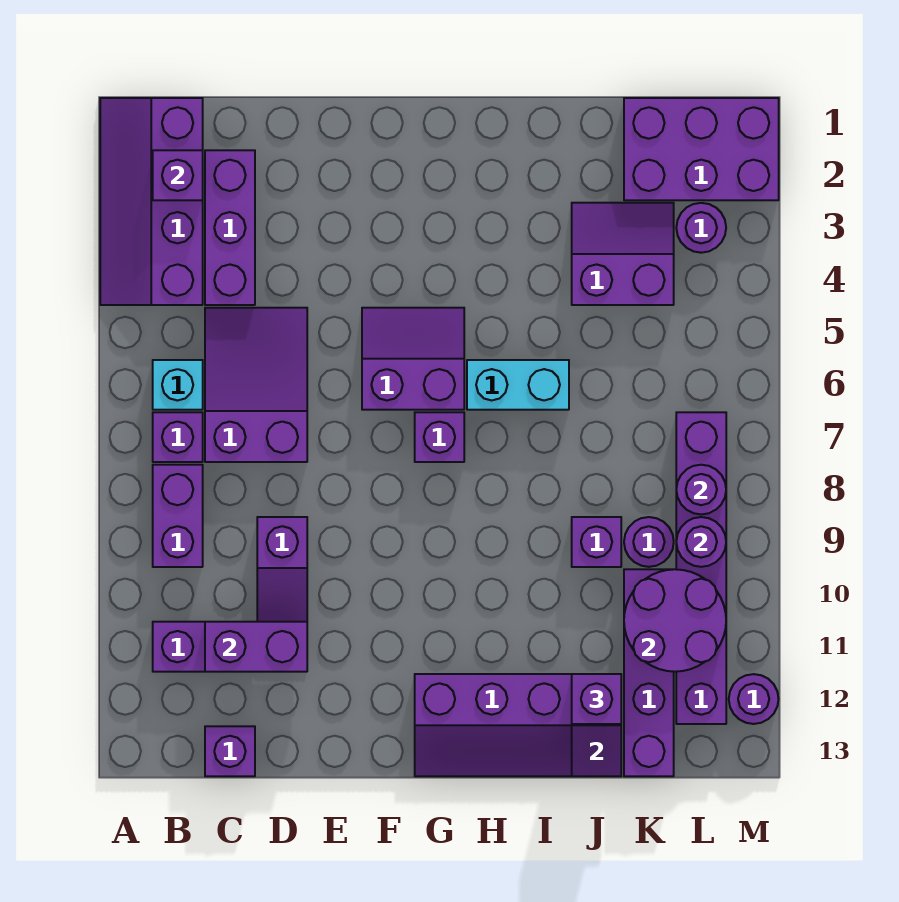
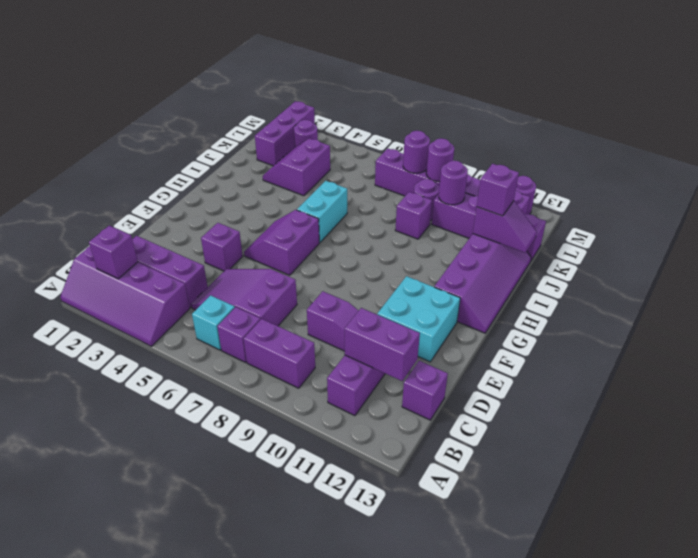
purple brick C11:D11 level 2 -> purple brick C11:C12 level 2
none -> cyan brick E11:F12 level 1
purple brick G7 level 1 -> purple brick E4 level 1
purple brick K1:M2 level 1 -> purple brick K2:M2 level 1
purple round brick K10:L11 level 2 -> purple round brick K10 level 2

